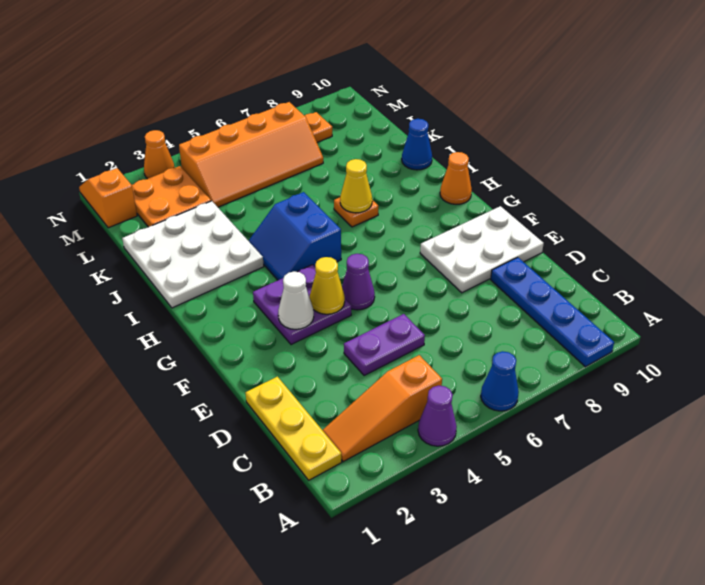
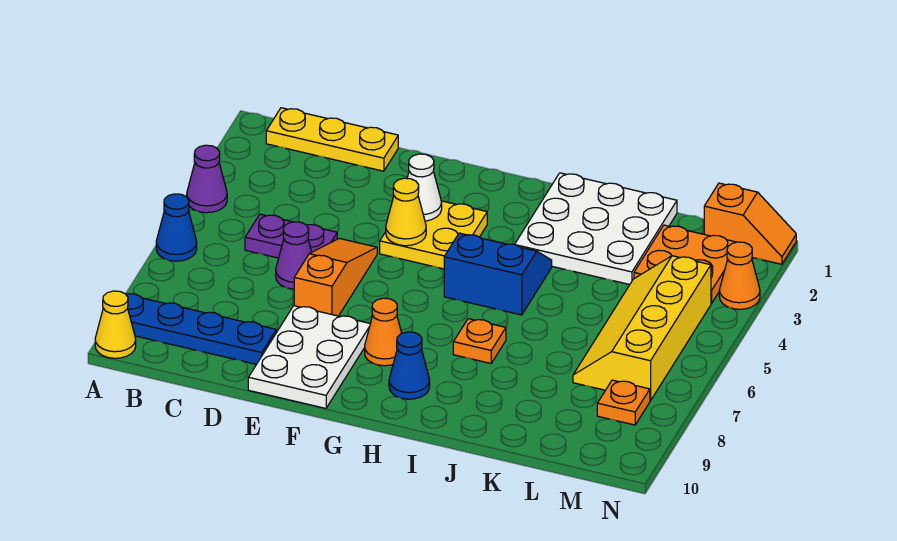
orange slope B2:B4 level 1 top 4 -> orange slope E5:E7 level 1 top 7
purple plate D4:D5 level 1 -> purple plate C5:D5 level 1
purple plate F3:G4 level 1 -> yellow plate F3:G4 level 1
purple cone F5 level 1 -> purple cone D6 level 1
orange cone H10 level 1 -> orange cone G8 level 1
yellow cone I7 level 2 -> yellow cone A10 level 1
blue cone J10 level 1 -> blue cone H9 level 1
orange slope L4:M7 level 1 top M -> yellow slope L4:M7 level 1 top M

